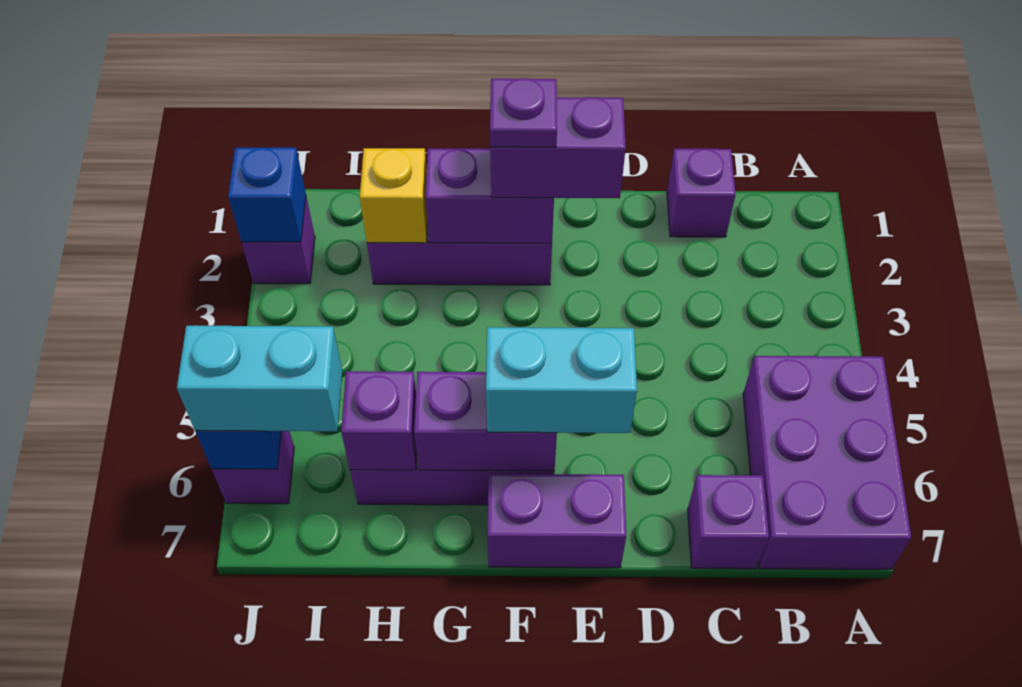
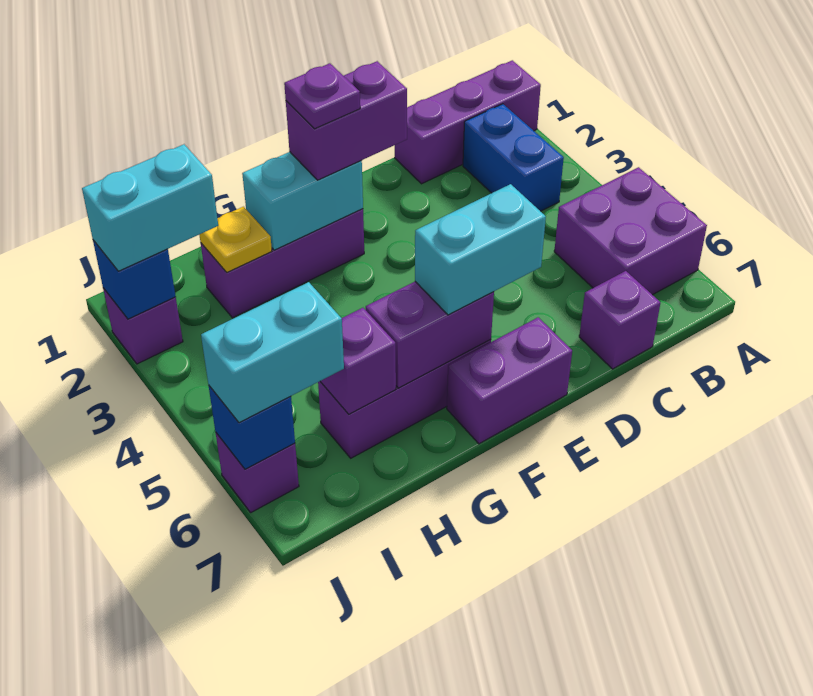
purple brick A5:B7 level 1 -> purple brick A5:B6 level 1
none -> blue brick B2:B3 level 1
purple brick C1 level 1 -> purple brick A1:C1 level 1
purple brick F2:G2 level 2 -> cyan brick F2:G2 level 2
yellow brick H2 level 2 -> yellow plate H2 level 2
none -> cyan brick I2:J2 level 3

